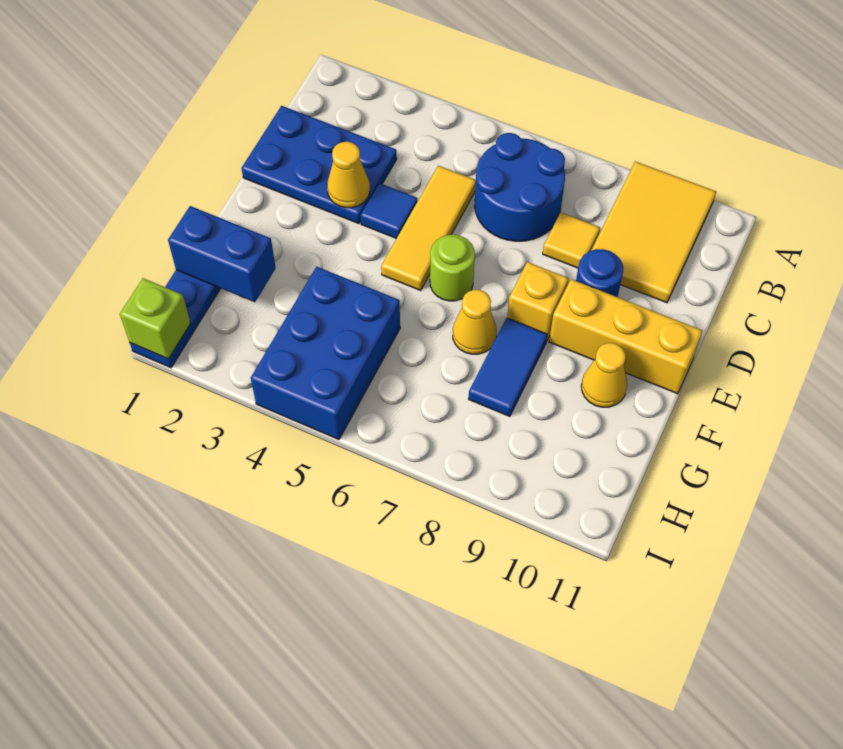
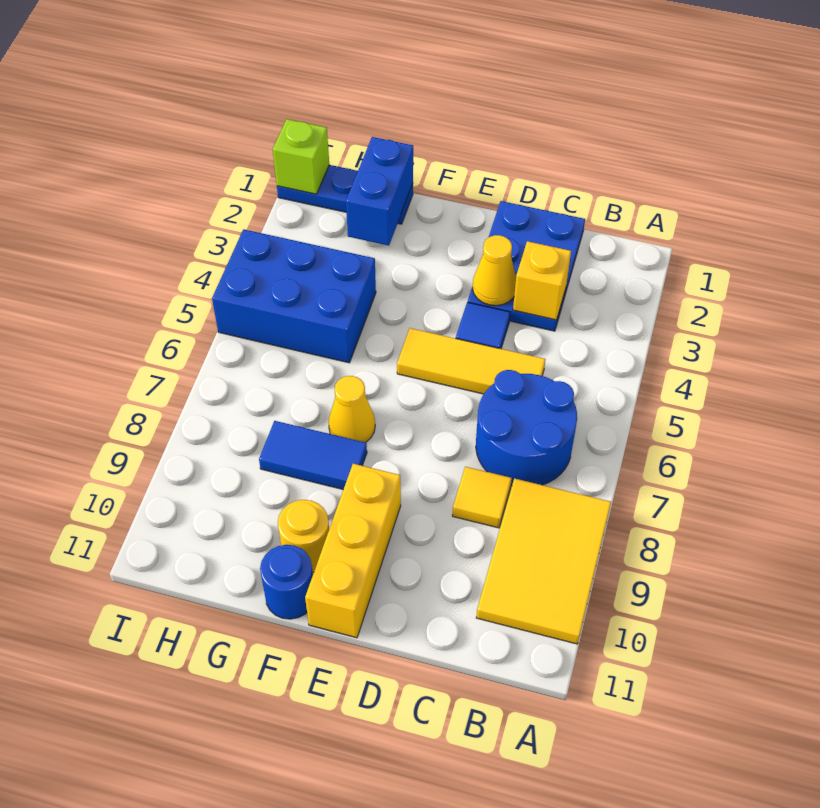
yellow tile A9:C10 level 1 -> yellow tile A8:B10 level 1
blue round brick D9 level 1 -> blue round brick F11 level 1
lime round brick E6 level 1 -> none
yellow brick E8 level 1 -> yellow brick C3 level 2
yellow cone F10 level 1 -> yellow round brick F10 level 1

